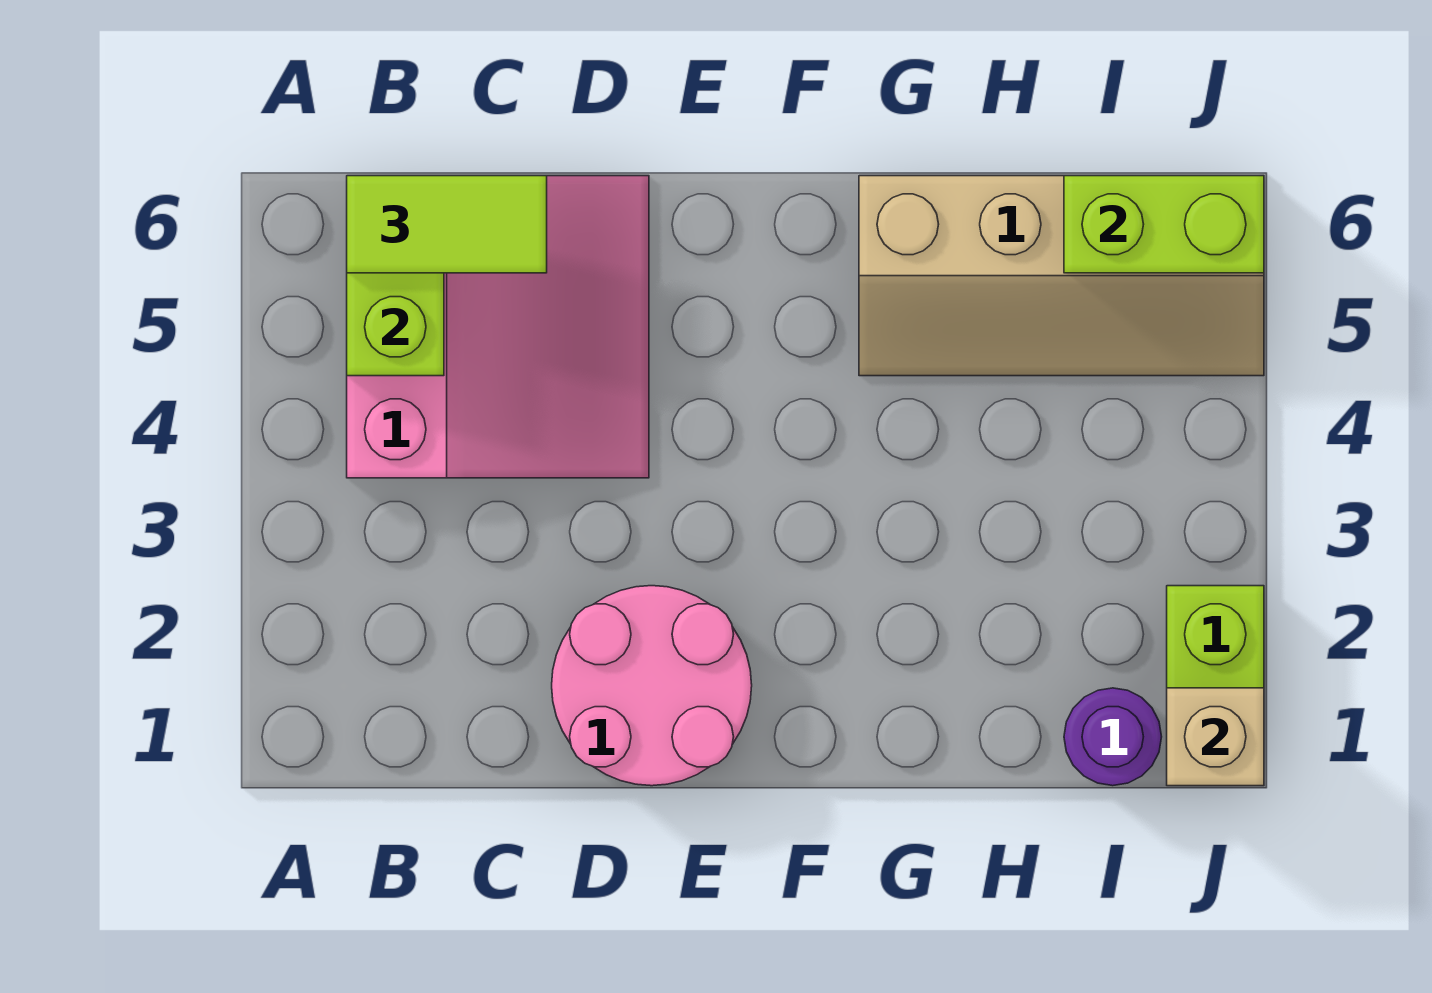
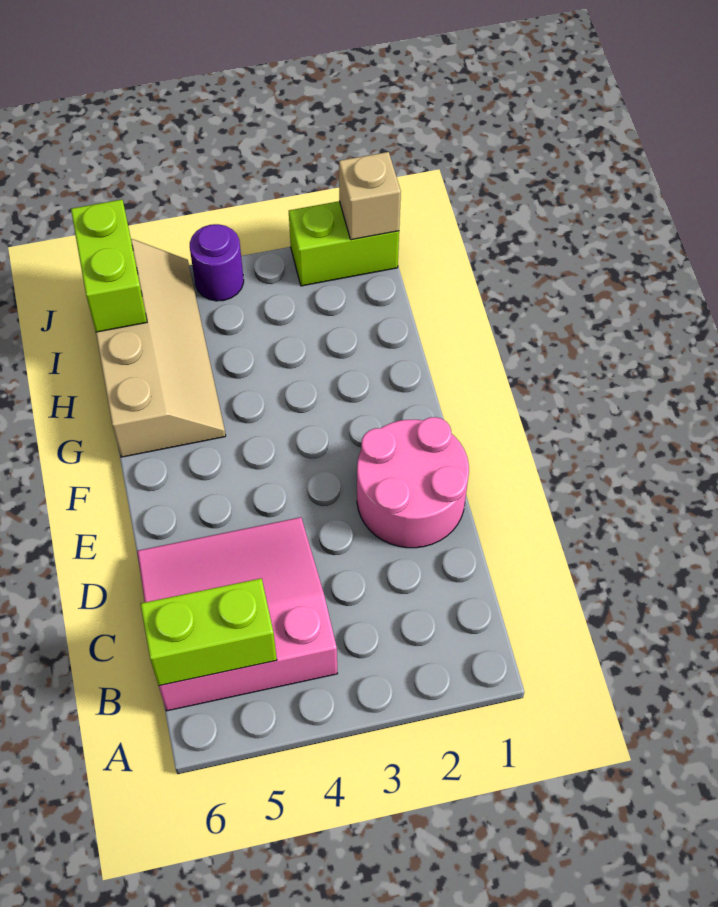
lime tile B6:C6 level 3 -> none
purple round brick I1 level 1 -> purple round brick J4 level 1

